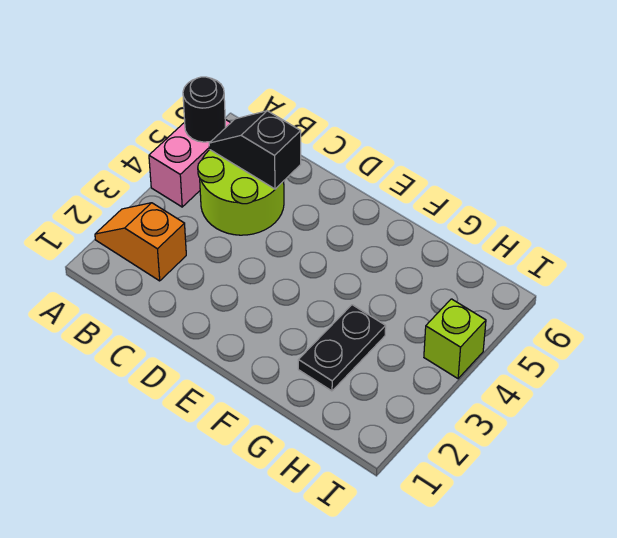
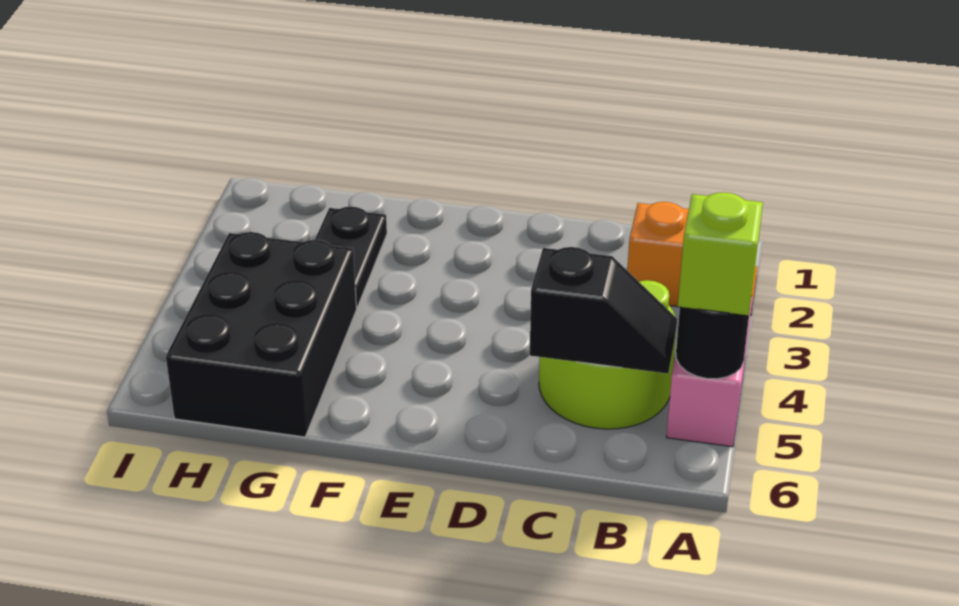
none -> black brick G4:H6 level 1
lime brick I4 level 1 -> lime brick A5 level 3

